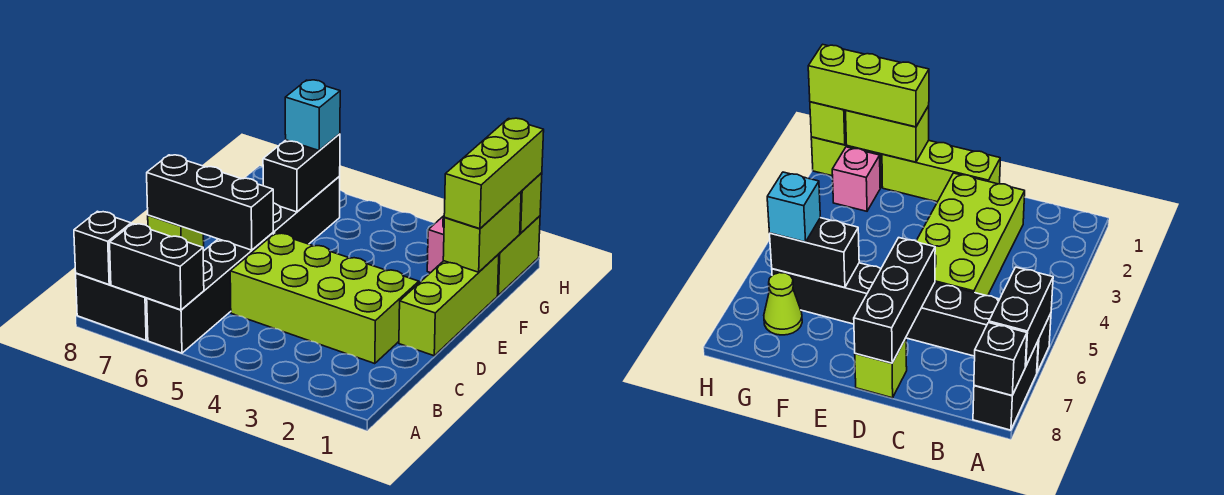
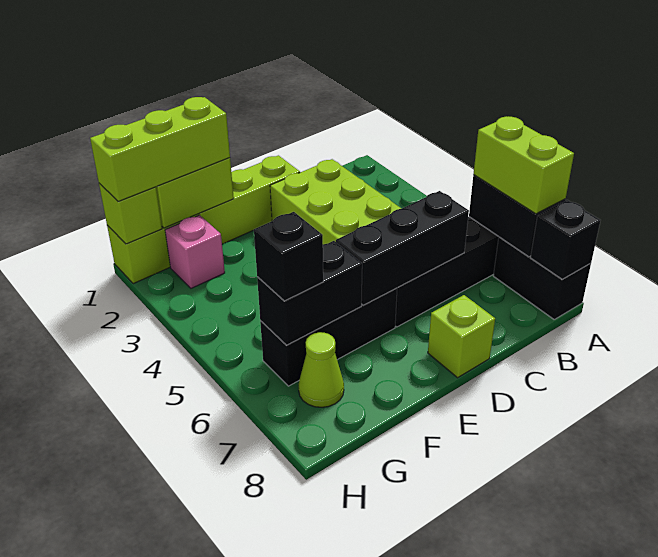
none -> lime brick A6:A7 level 3
black brick D6:D8 level 2 -> black brick C6:E6 level 2
cyan brick G6 level 3 -> black brick G6 level 3

